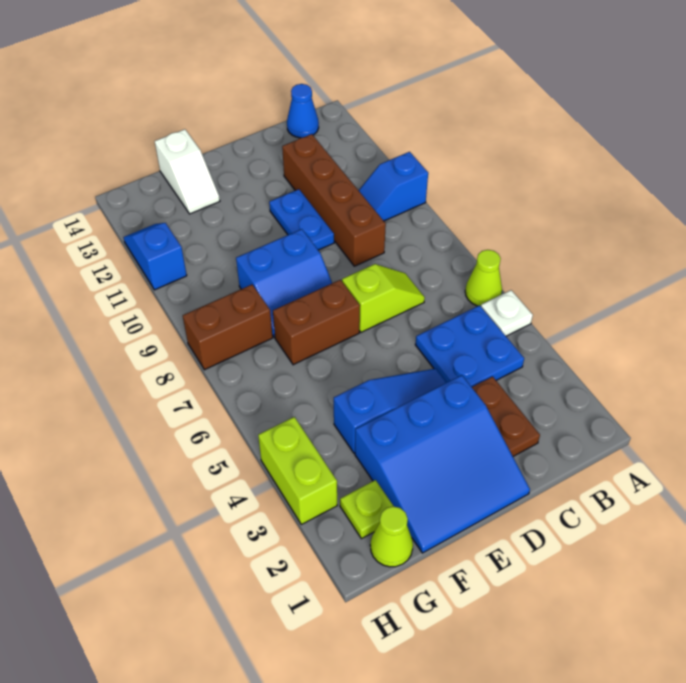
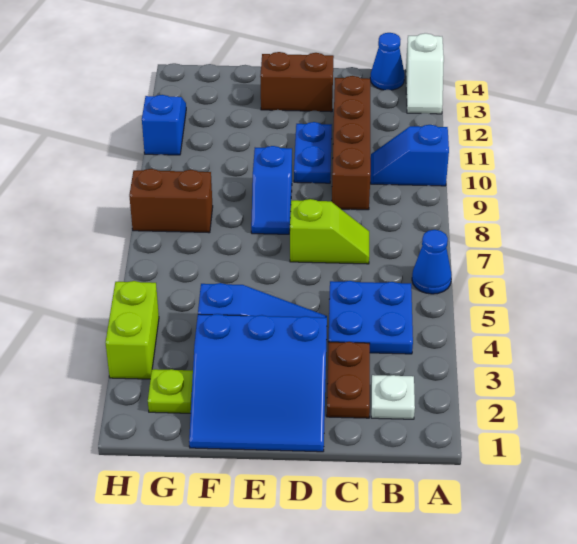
white plate A5 level 1 -> white plate B2 level 1
lime cone A6 level 1 -> blue cone A6 level 1
brown brick E7:F7 level 1 -> brown brick D13:E13 level 1
blue slope E8:F9 level 1 top 9 -> blue slope E8:E9 level 1 top 9
white slope F13:F14 level 1 top 14 -> white slope A13:A14 level 1 top 14
lime cone G1 level 1 -> none

